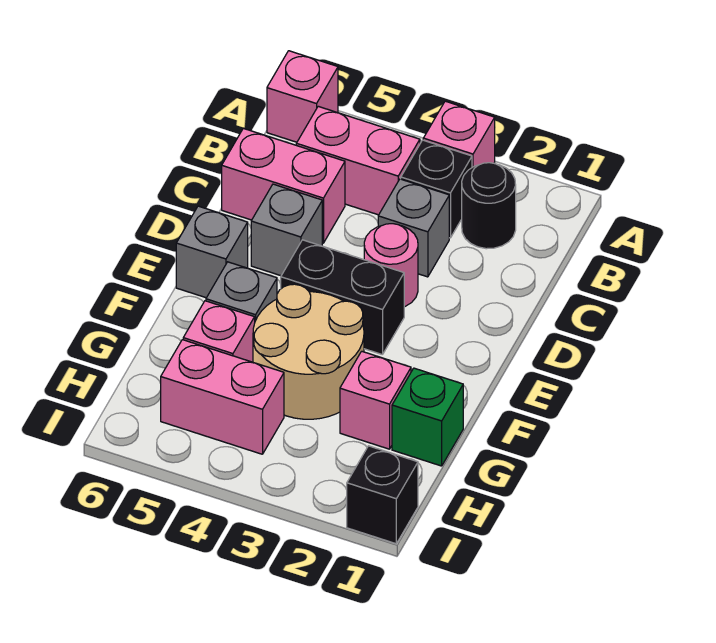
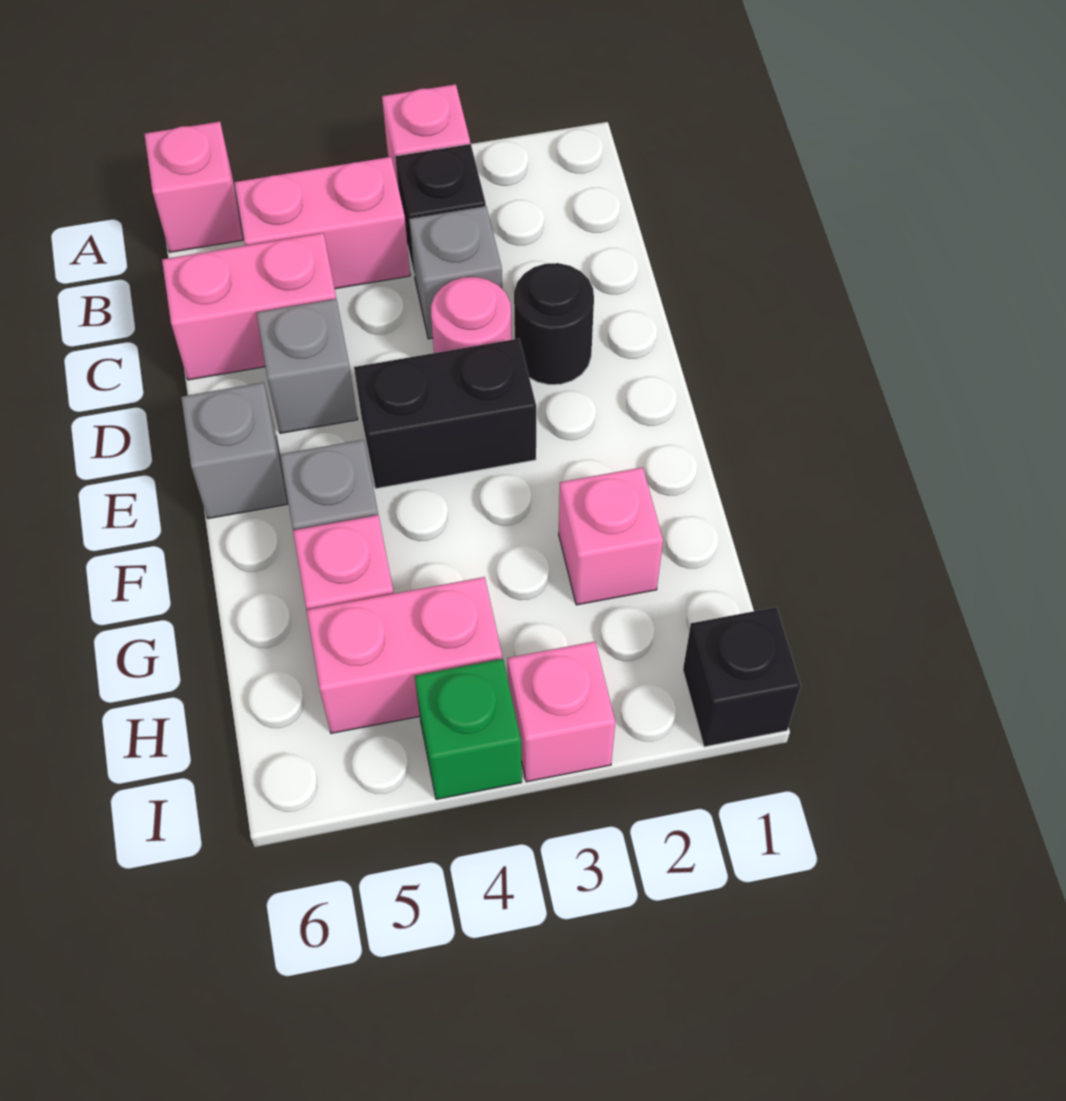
black round brick B2 level 1 -> black round brick D2 level 1
tan round brick F3:G4 level 1 -> none
green brick G1 level 1 -> green brick I4 level 1
none -> pink brick I3 level 1

